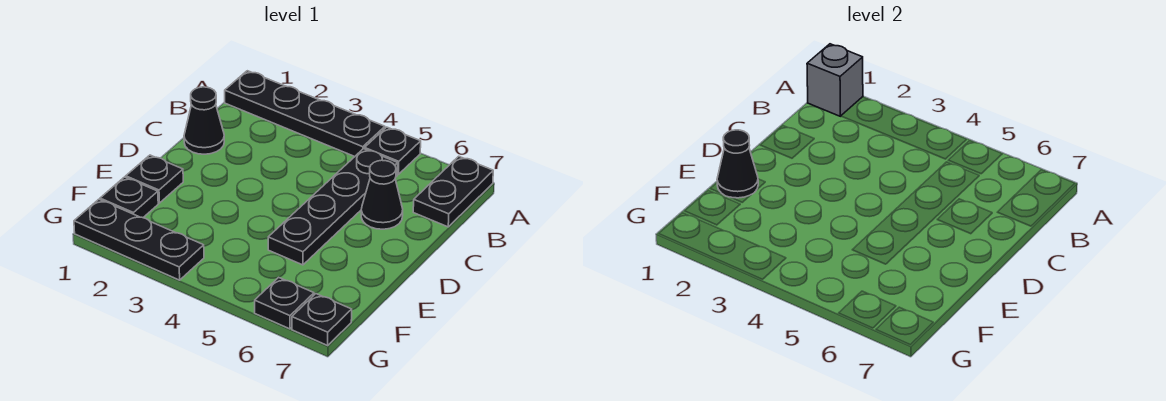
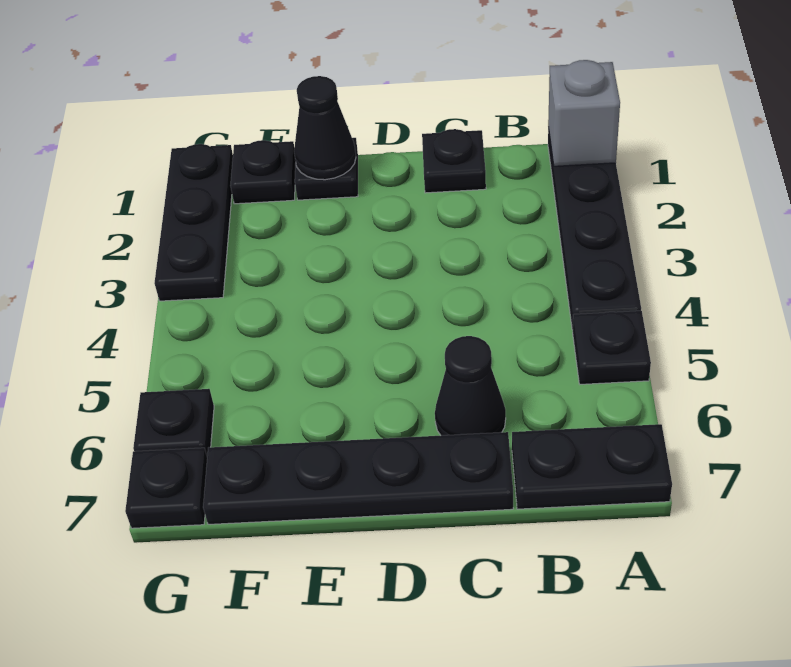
black plate B5:E5 level 1 -> black plate C7:F7 level 1
black cone C1 level 1 -> black plate C1 level 1

